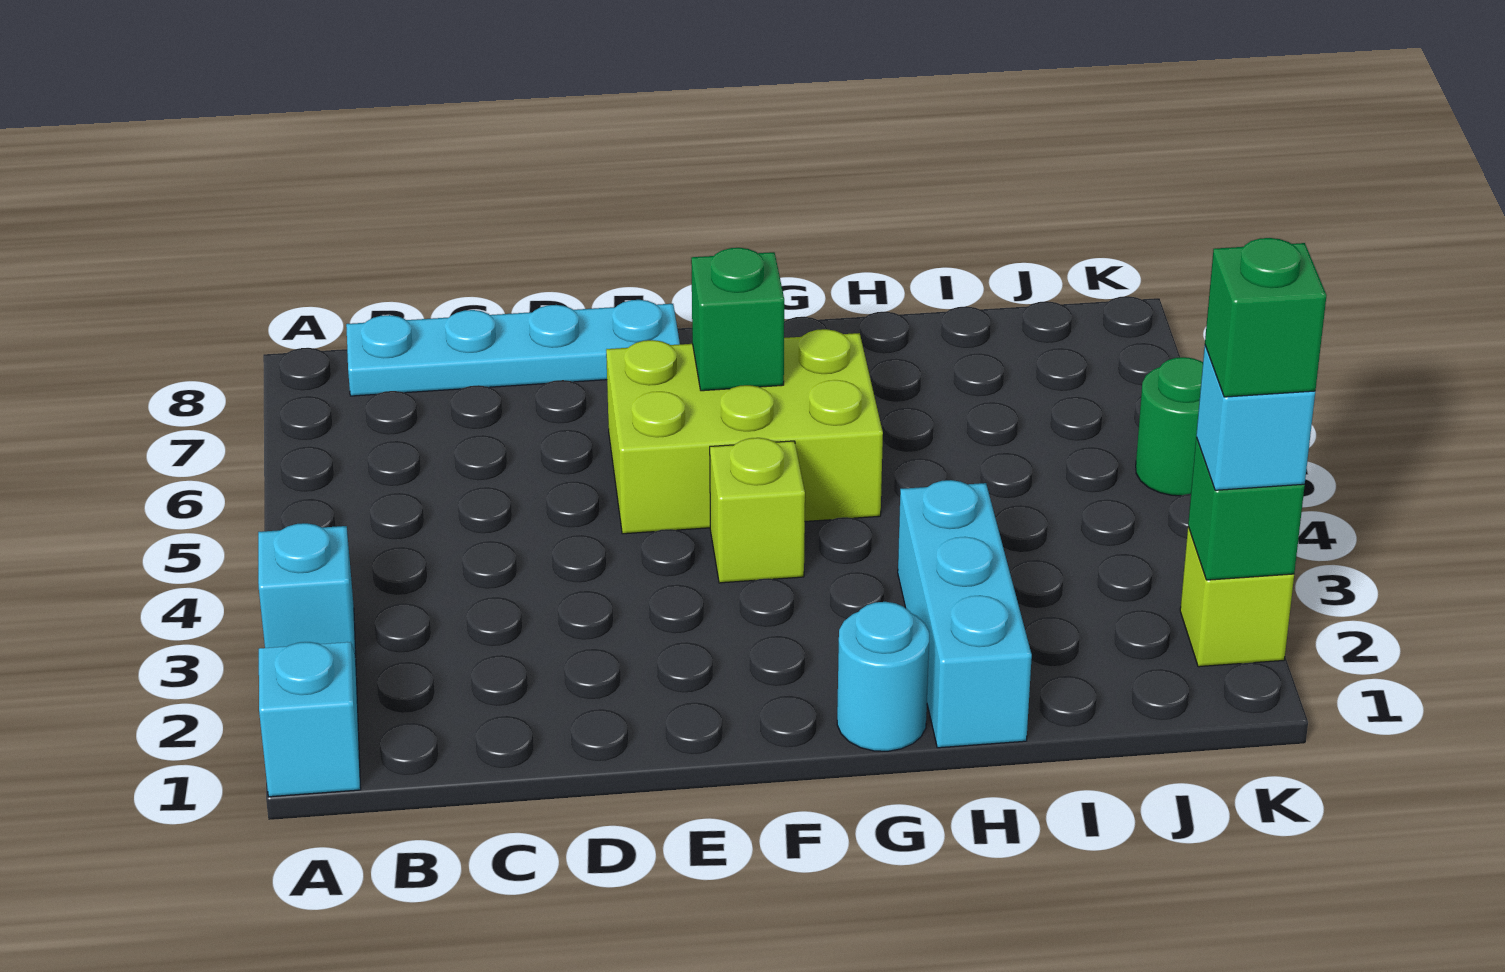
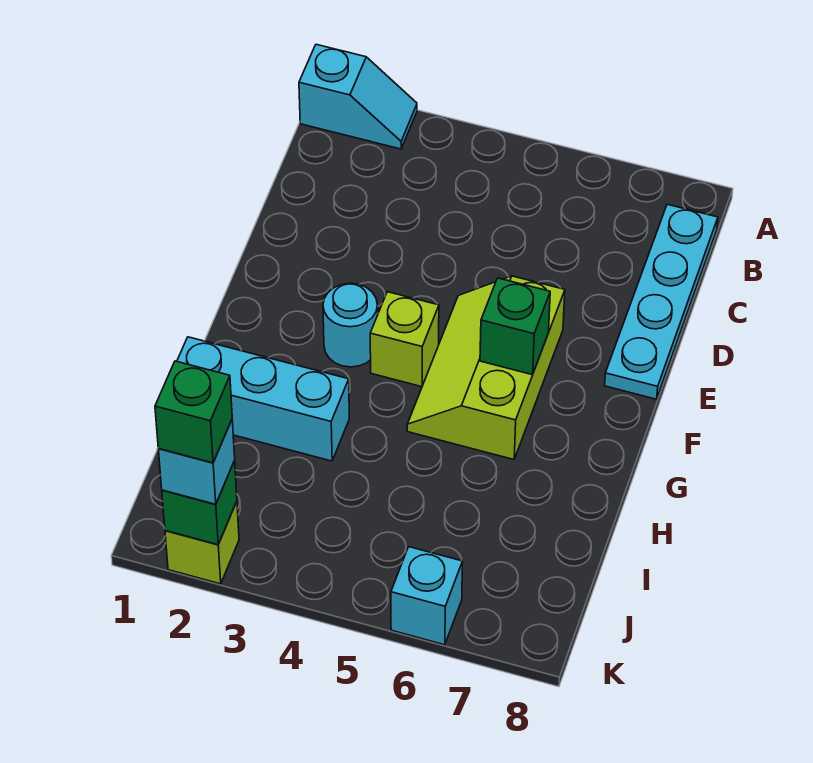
cyan brick A3 level 1 -> cyan brick K6 level 1
lime brick E5:G6 level 1 -> lime slope E5:G6 level 1 top 6
cyan round brick G1 level 1 -> cyan round brick F3 level 1
green round brick K5 level 1 -> none

